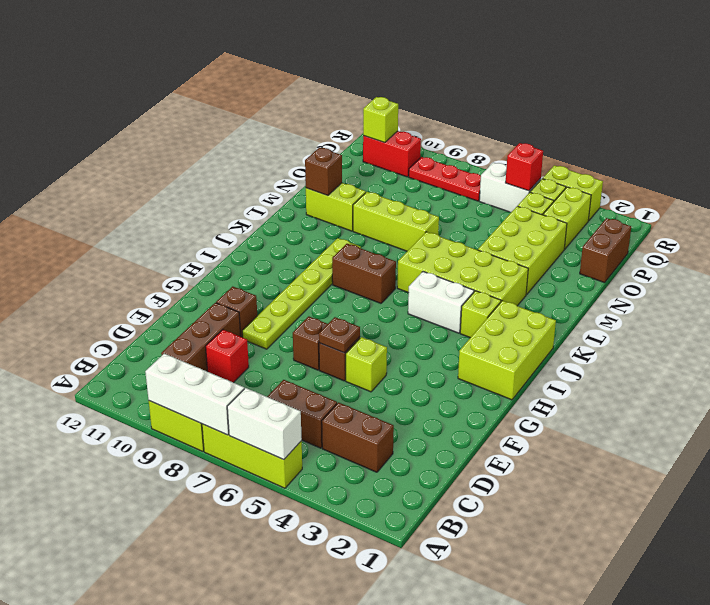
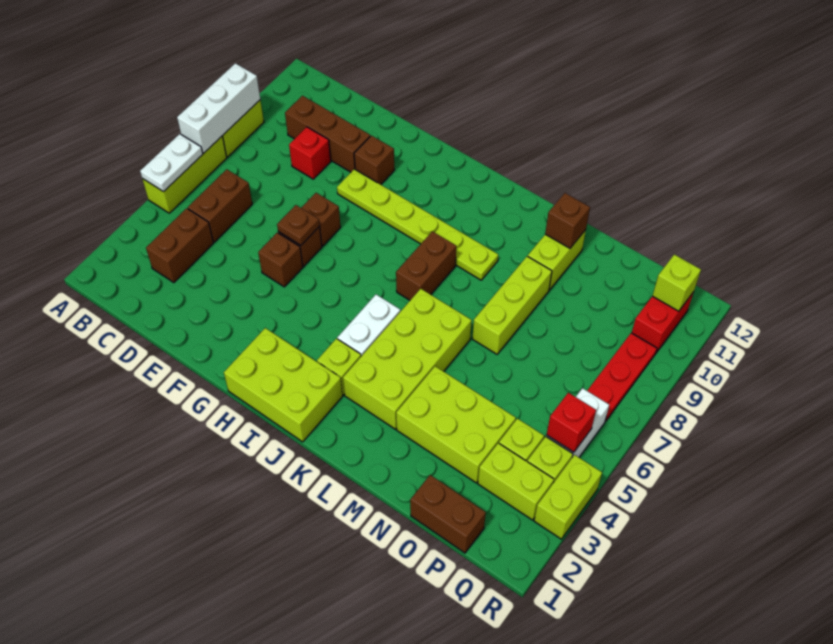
white brick A5:A6 level 2 -> white plate A5:A6 level 2
lime brick F5 level 1 -> brown brick F5 level 1

